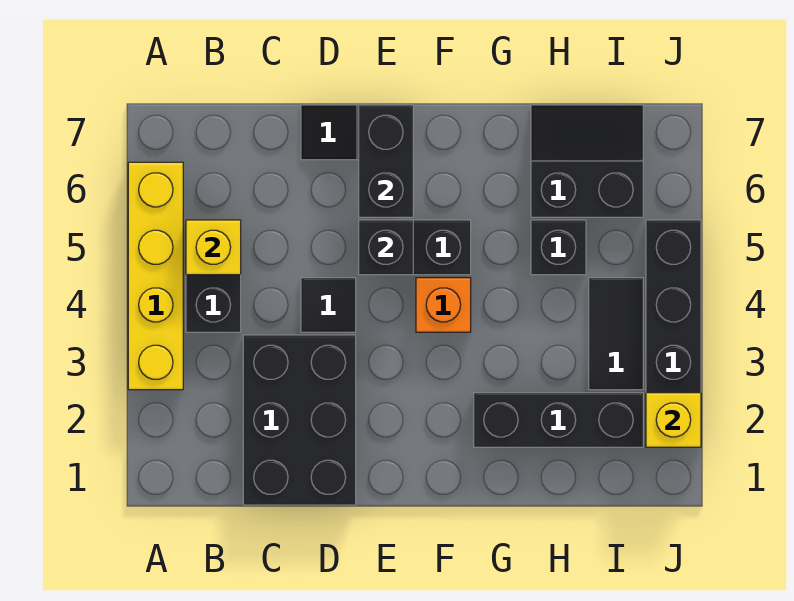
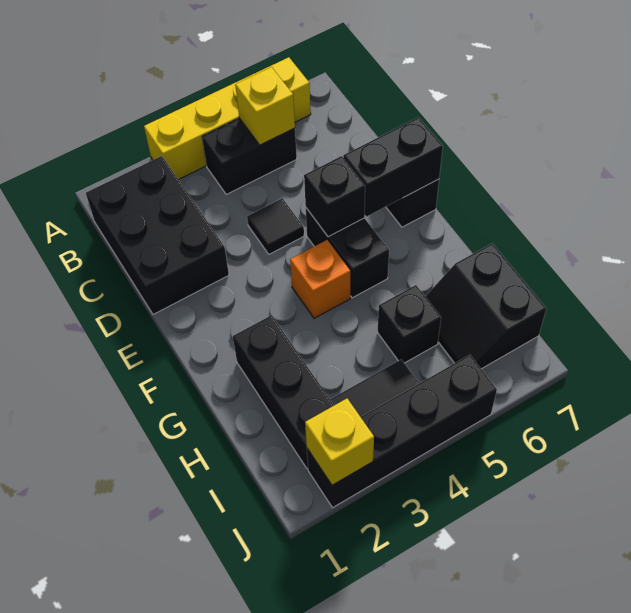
black brick C1:D3 level 1 -> black brick B1:D2 level 1
black slope H6:I7 level 1 top 6 -> black slope H6:I7 level 1 top 7

